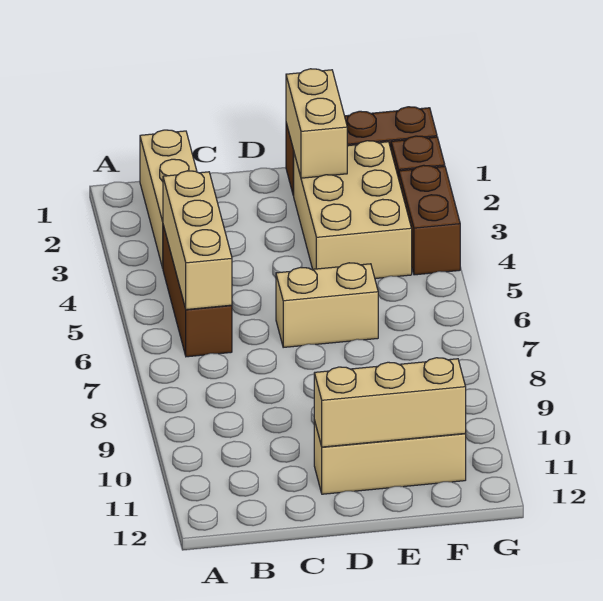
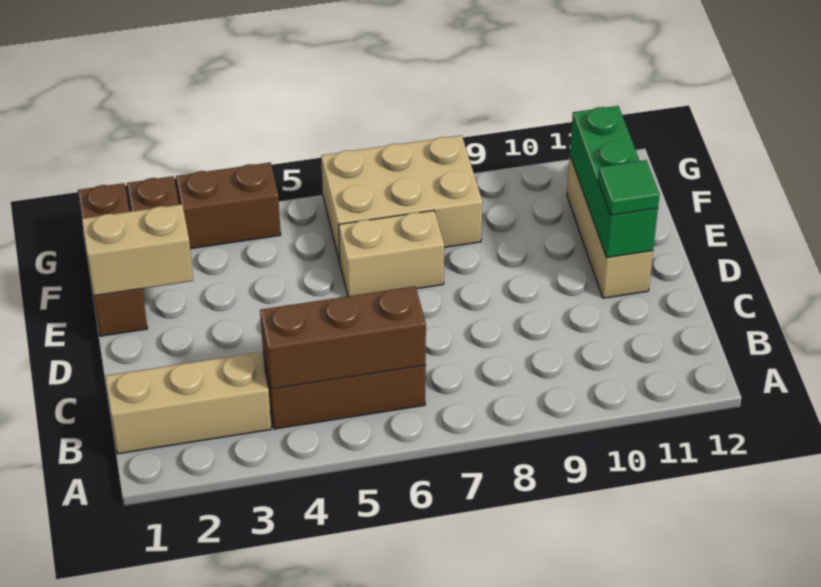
tan brick B4:B6 level 2 -> brown brick B4:B6 level 2
tan brick D6:E6 level 1 -> tan brick E6:E7 level 1
tan brick D11:F11 level 2 -> green brick D11:F11 level 2
none -> green tile D11 level 3
tan brick E2:F4 level 1 -> tan brick F6:G8 level 1

